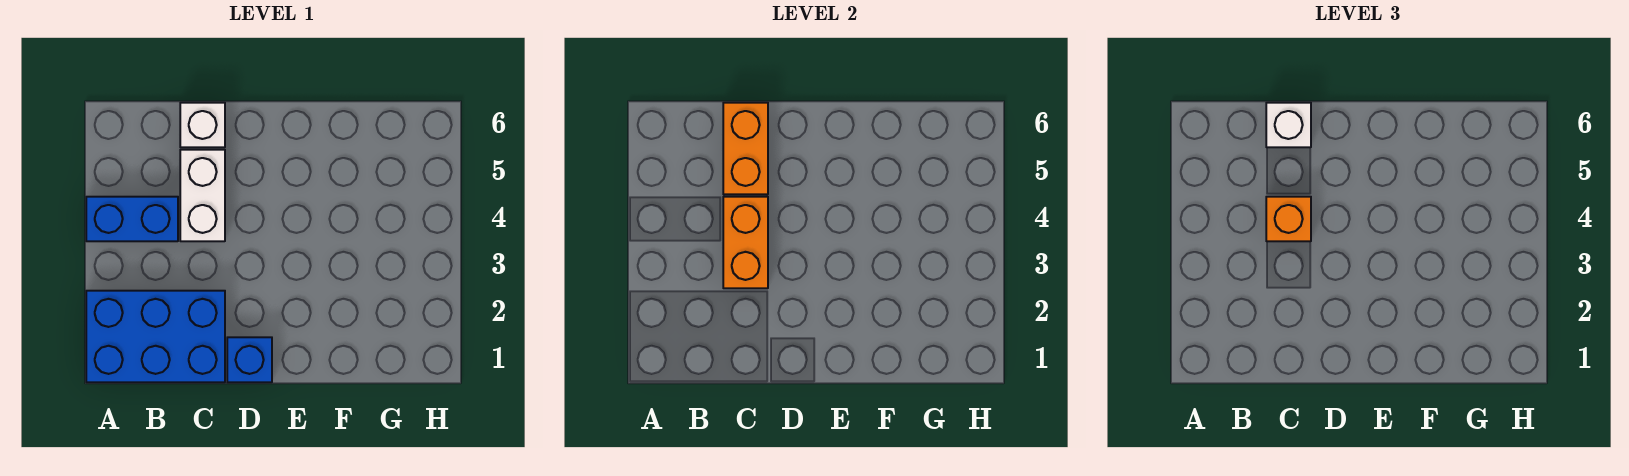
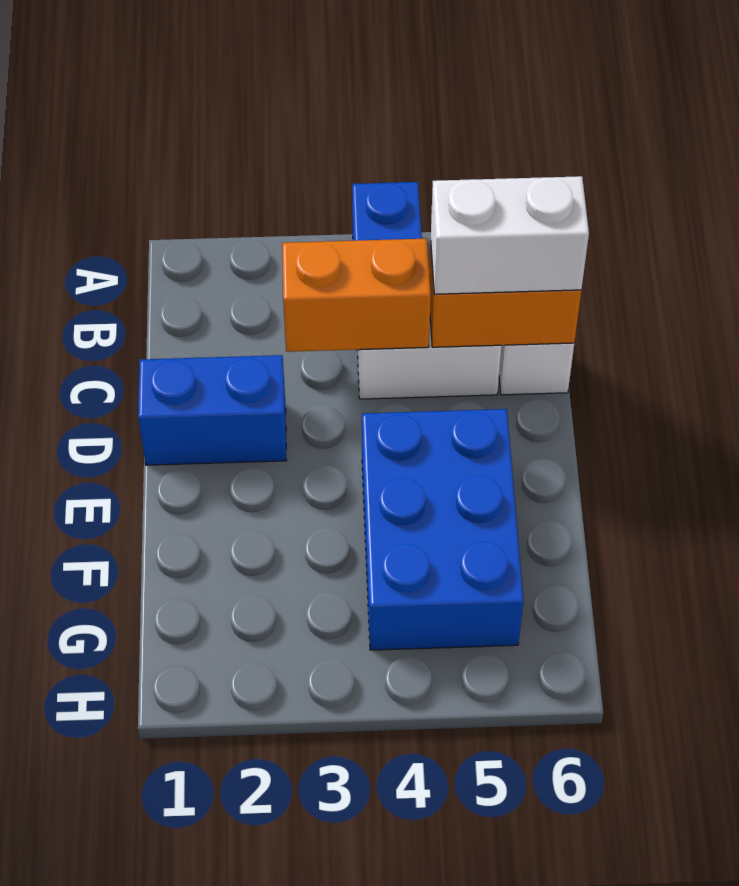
blue brick A1:C2 level 1 -> blue brick E4:G5 level 1
orange brick C4 level 3 -> none
white brick C6 level 3 -> white brick C5:C6 level 3
blue brick D1 level 1 -> blue brick D1:D2 level 1

